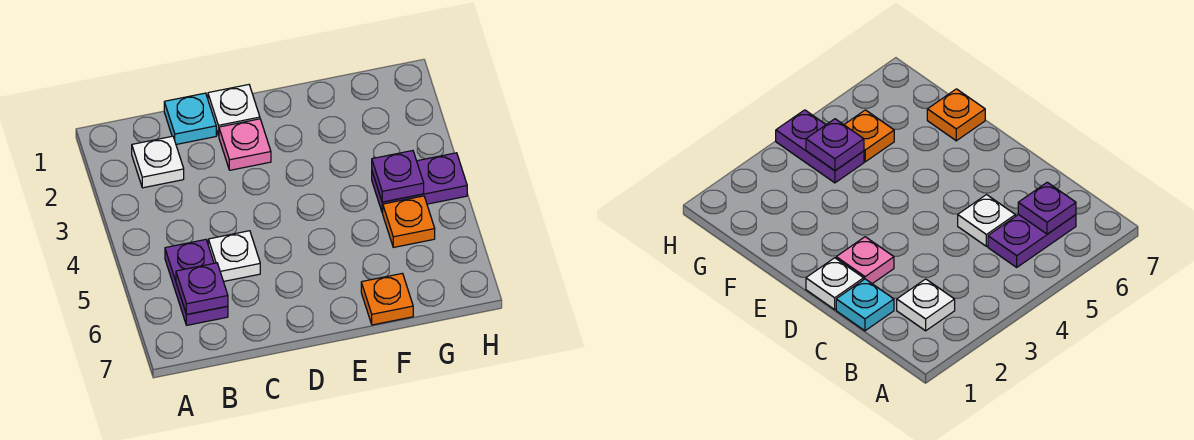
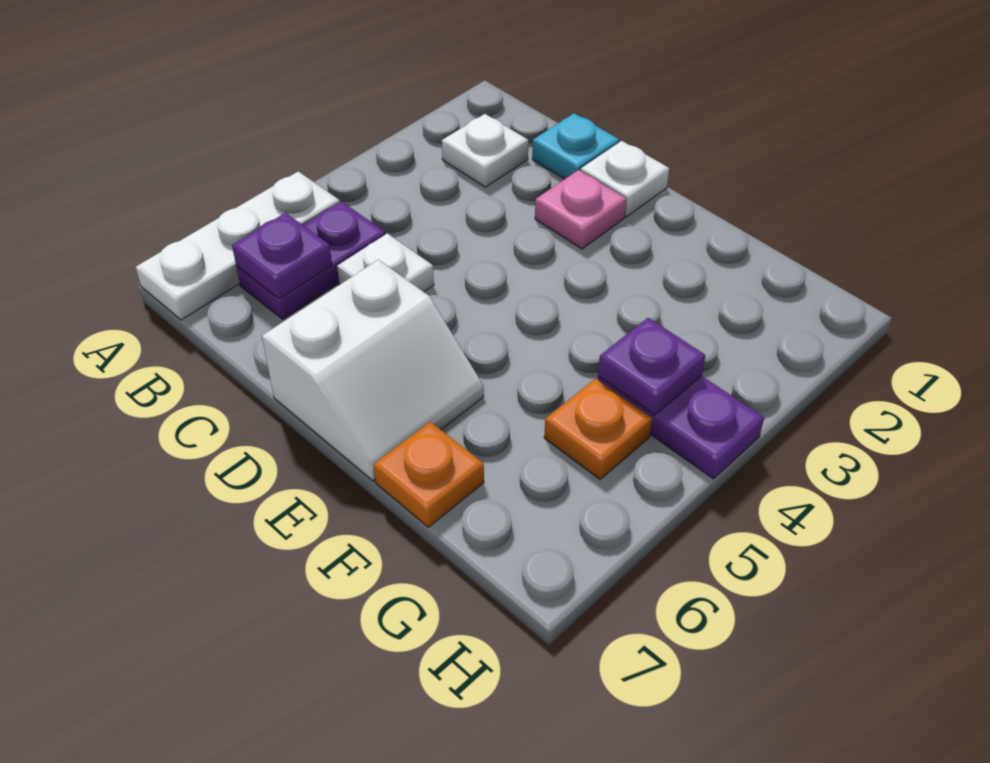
none -> white plate A5:A7 level 1
none -> white slope D6:E7 level 1 top D

